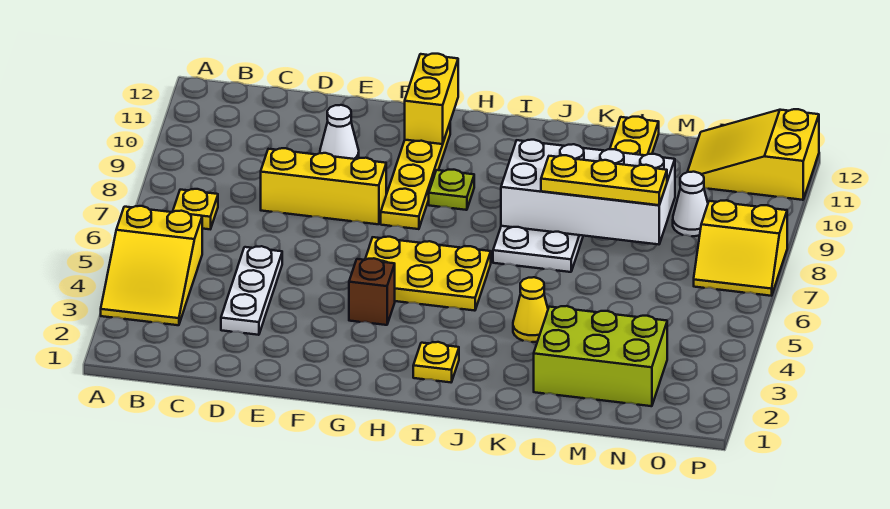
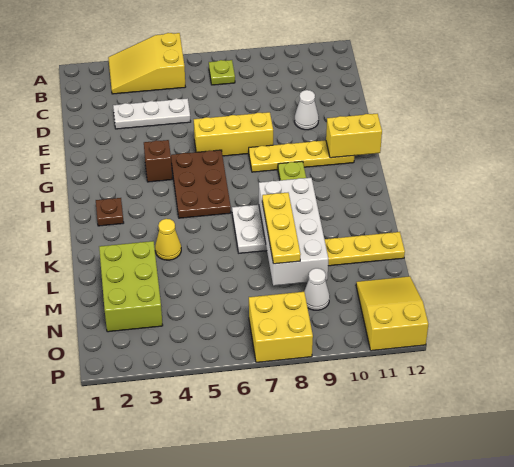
yellow plate B7 level 1 -> lime plate B7 level 1
yellow brick D8:F8 level 1 -> yellow brick F6:F8 level 1
yellow plate G5:I6 level 1 -> brown plate G5:I6 level 1
yellow plate I2 level 1 -> brown plate I2 level 1
yellow slope O7:P8 level 1 top 8 -> yellow brick O7:P8 level 1

